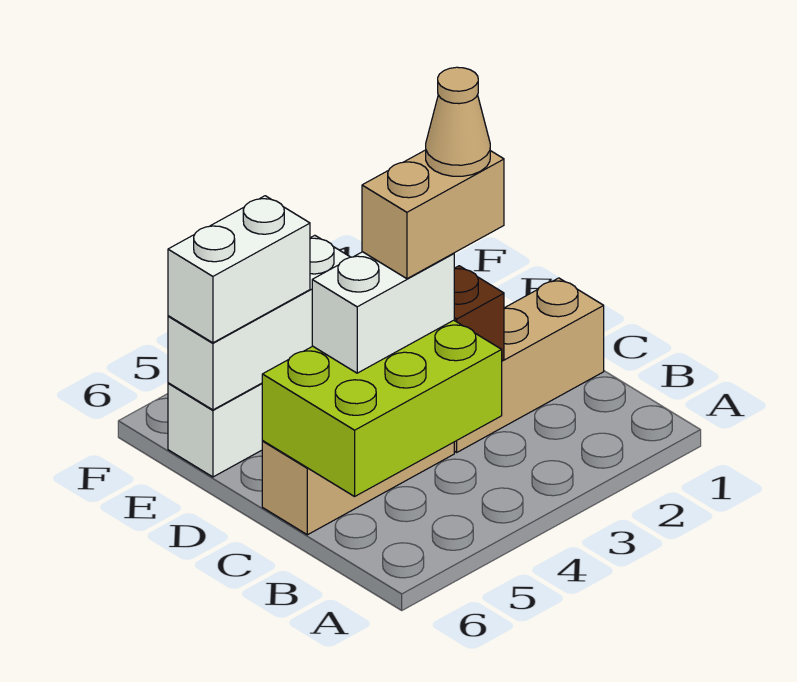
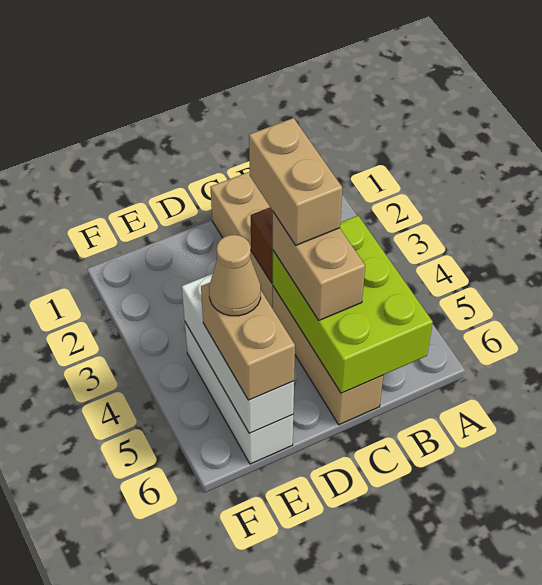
tan cone C3 level 5 -> tan cone E5 level 4
white brick C4:C5 level 3 -> tan brick C4:C5 level 3
white brick E5:E6 level 3 -> tan brick E5:E6 level 3

